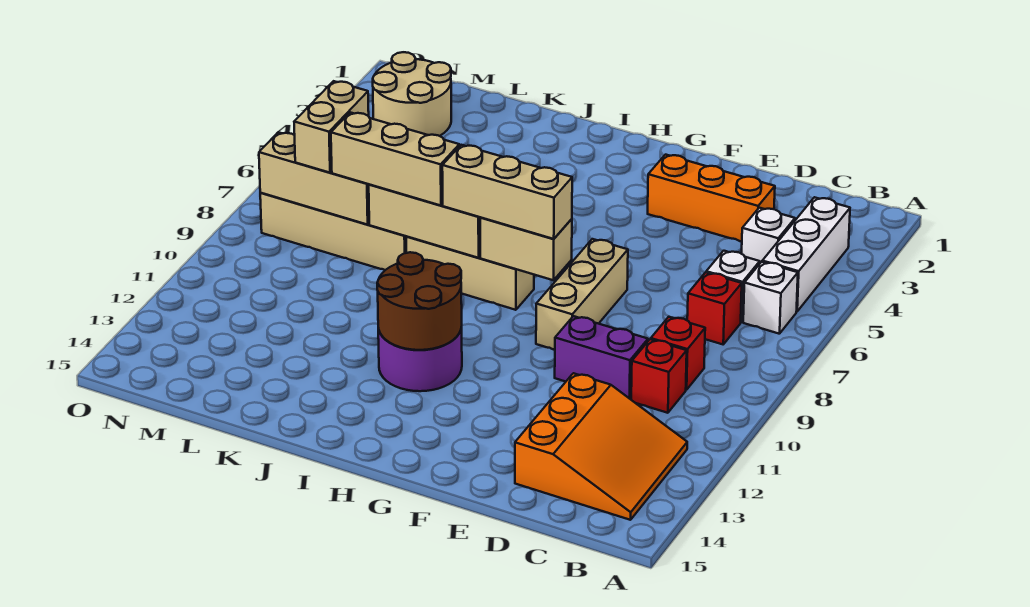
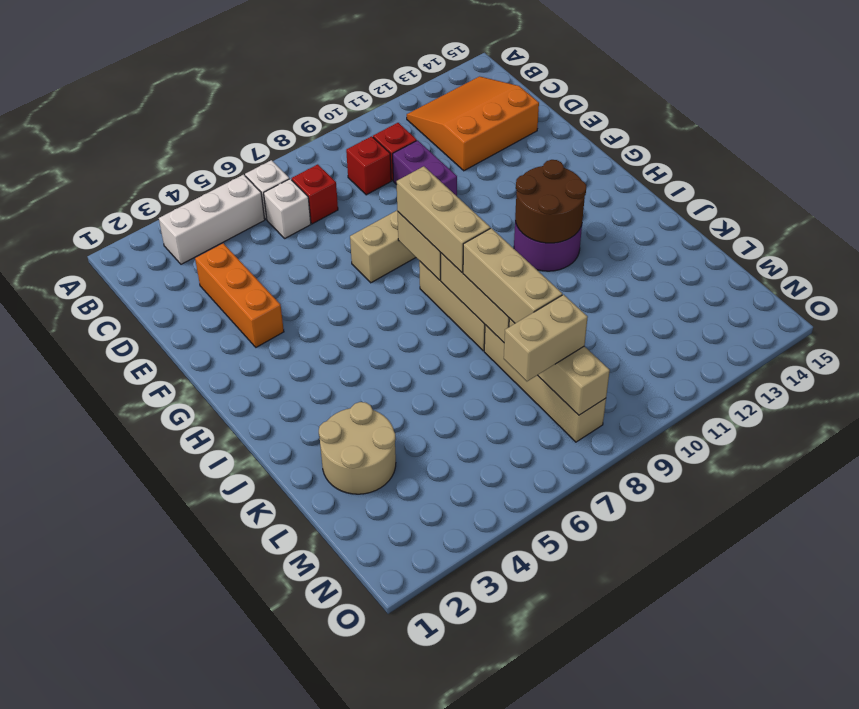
white brick C4 level 1 -> none
tan round brick M2:N3 level 1 -> tan round brick K2:L3 level 1

